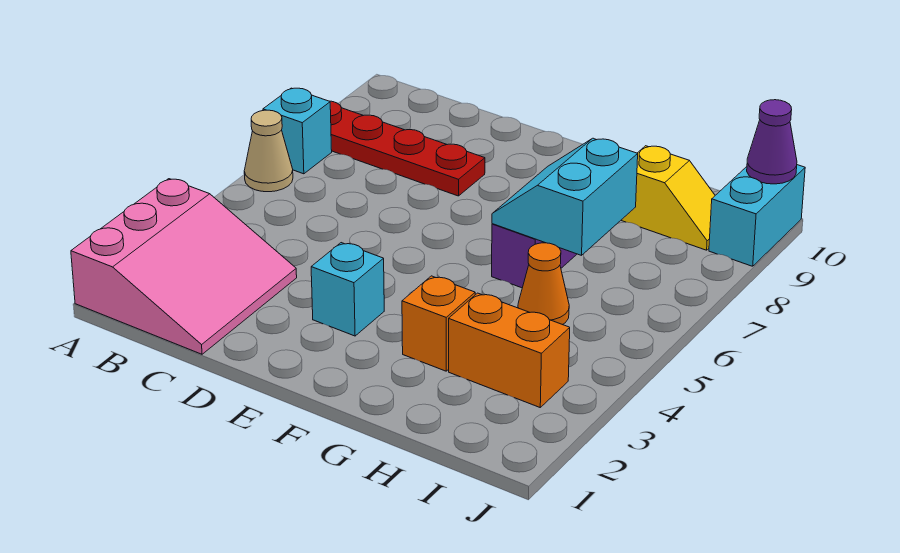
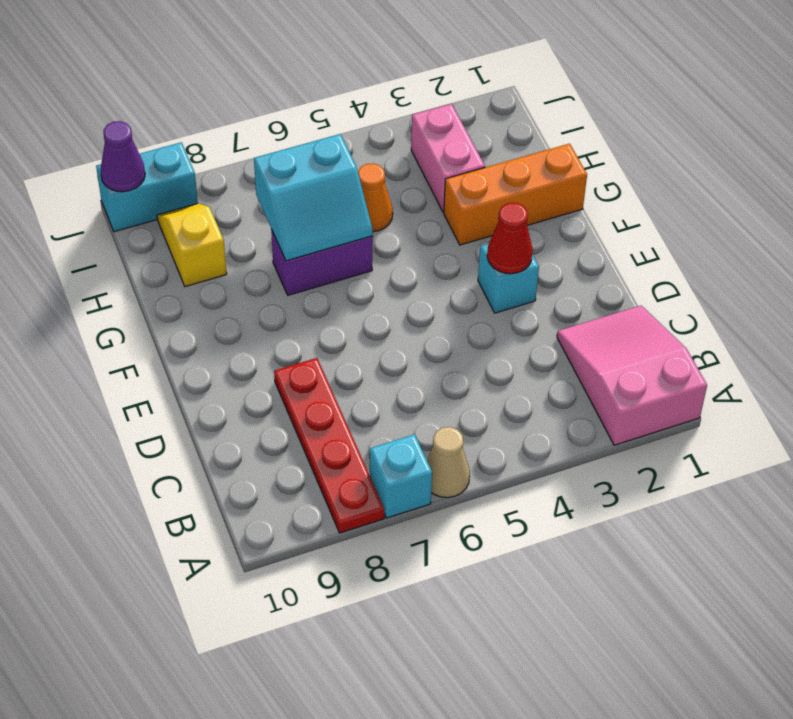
pink slope A1:C3 level 1 top A -> pink slope A1:C2 level 1 top A
none -> red cone E3 level 2
orange brick G3 level 1 -> orange brick G1:G3 level 1
orange brick H3:I3 level 1 -> pink brick H3:I3 level 1

